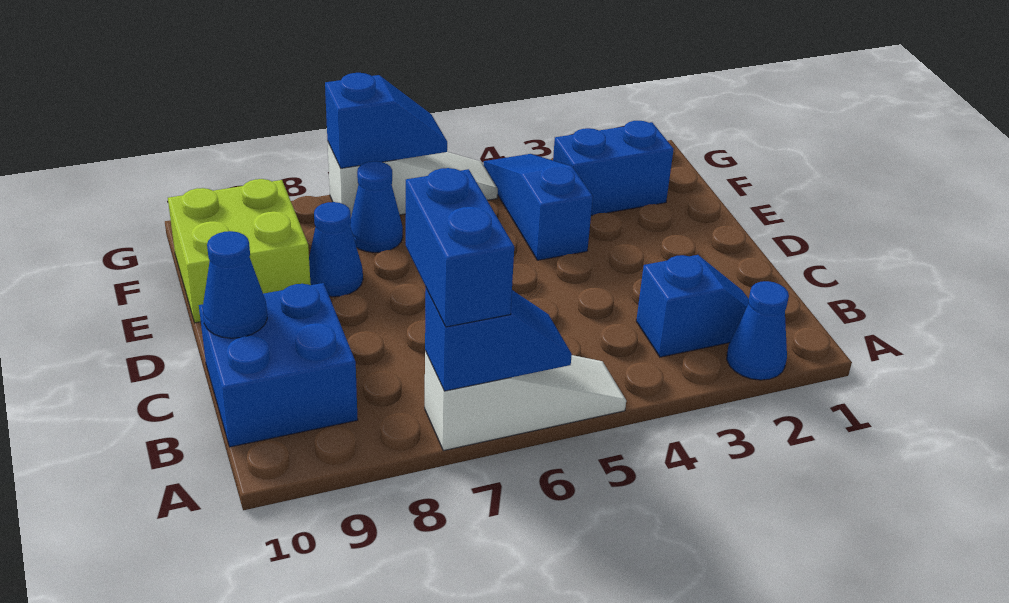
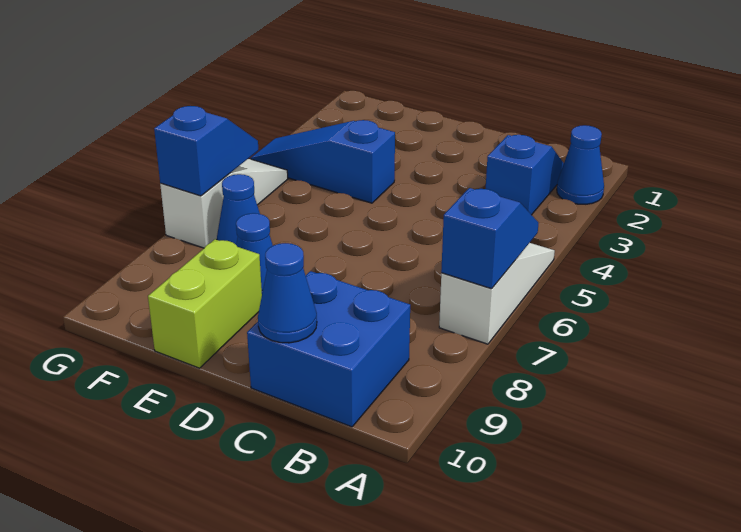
blue brick A7:B7 level 3 -> none
lime brick E9:F10 level 1 -> lime brick E9:E10 level 1
blue brick F2:F3 level 1 -> none

